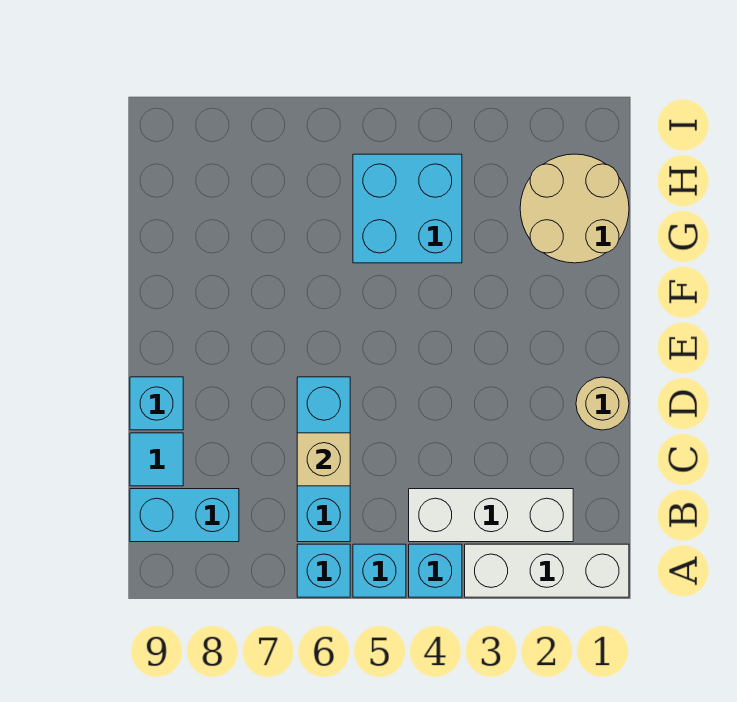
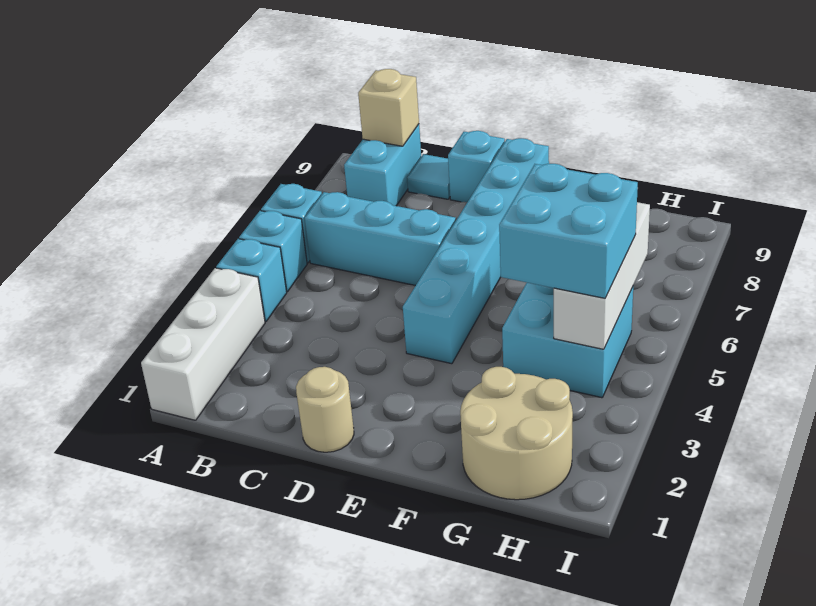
white brick B2:B4 level 1 -> white brick H4:H6 level 2
tan brick C6 level 2 -> tan brick B9 level 2
none -> cyan brick E4:E9 level 1
none -> cyan brick G4:H5 level 3

